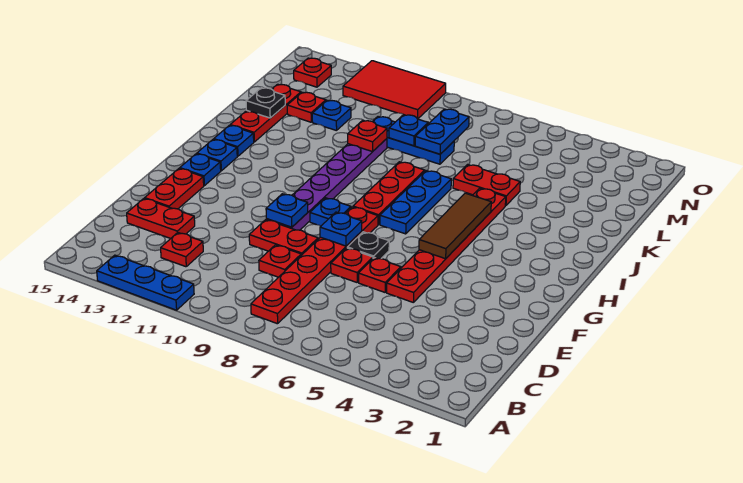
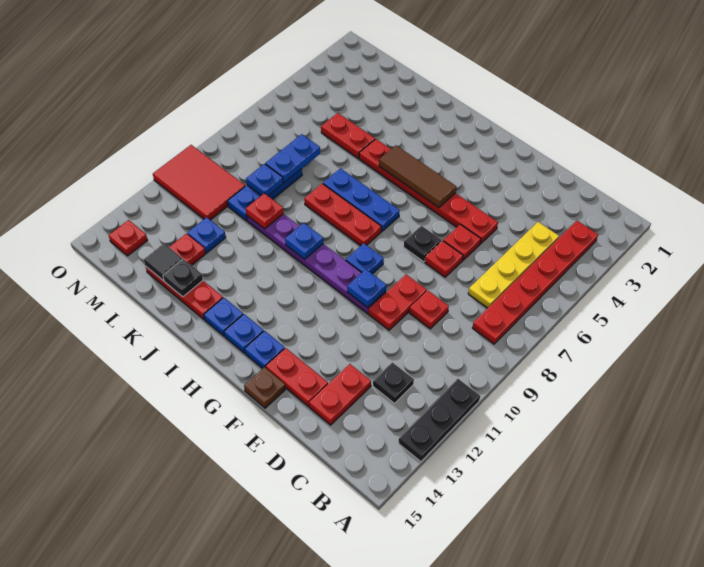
blue plate A11:A13 level 1 -> black plate A11:A13 level 1
red plate B8:G8 level 1 -> red plate B3:B8 level 1
none -> yellow plate C4:C7 level 1
red plate C12 level 1 -> black plate C12 level 1
blue plate F8 level 2 -> blue plate I10 level 2
none -> brown plate F15 level 1
red plate K5:K6 level 1 -> red plate K5:L5 level 1
blue plate L8:M8 level 2 -> blue plate L7:L8 level 2
none -> black tile L14 level 2
red tile N10:O12 level 1 -> red tile M10:O11 level 1

